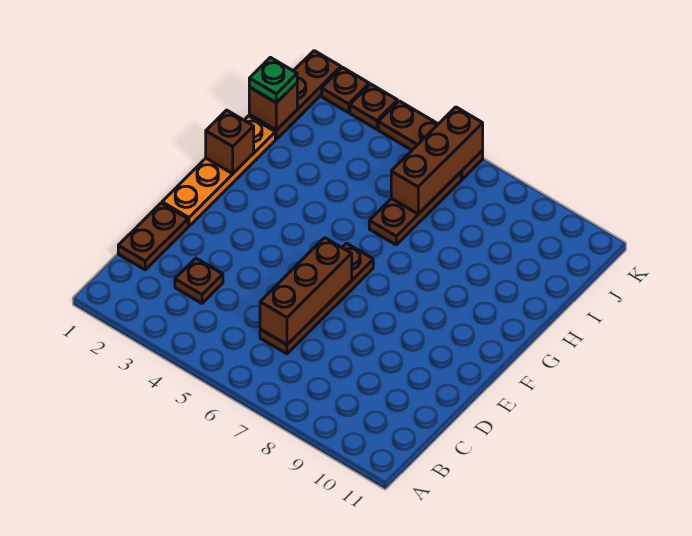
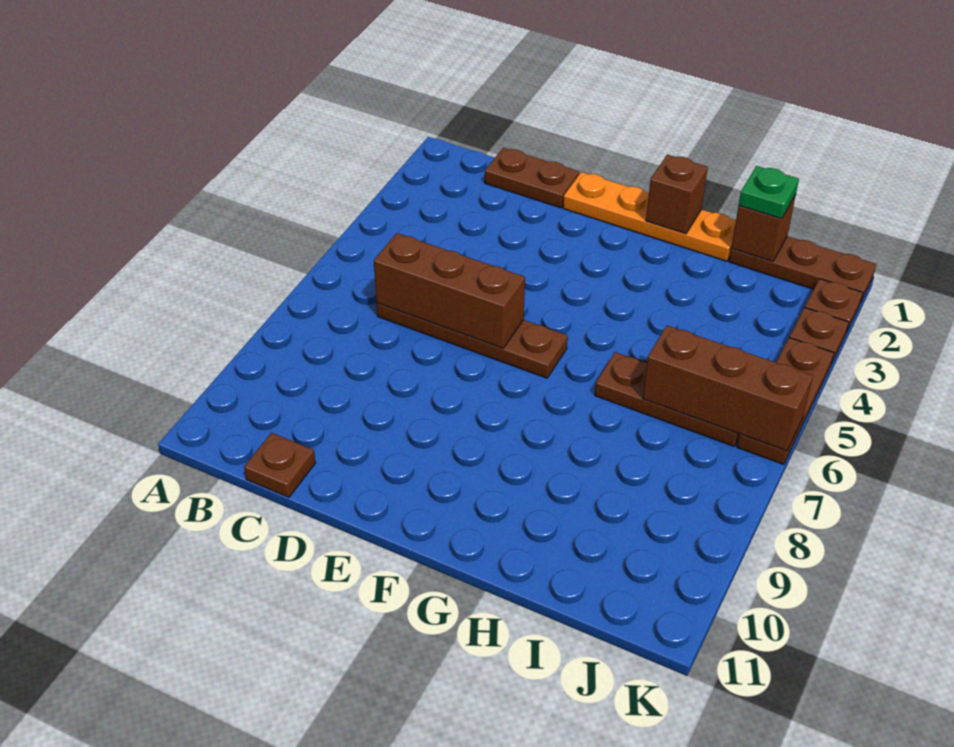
brown plate C3 level 1 -> brown plate C11 level 1

